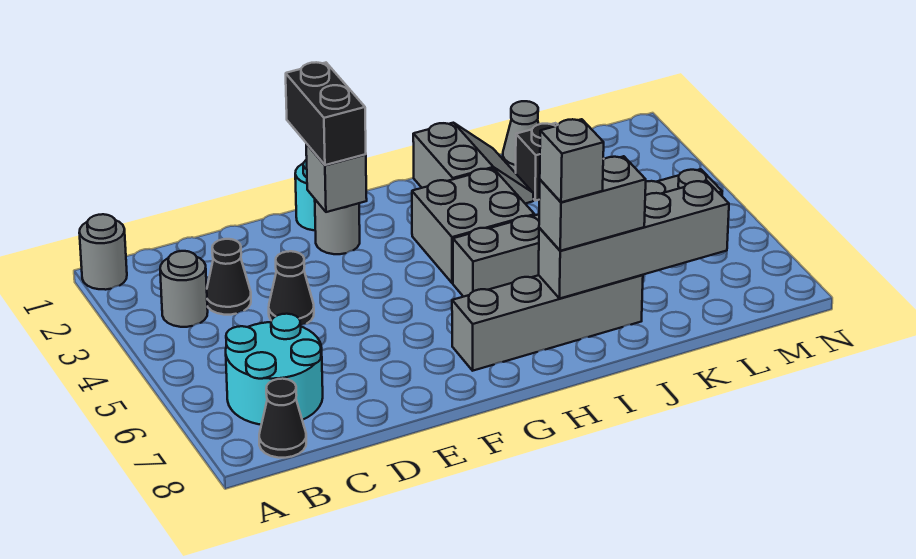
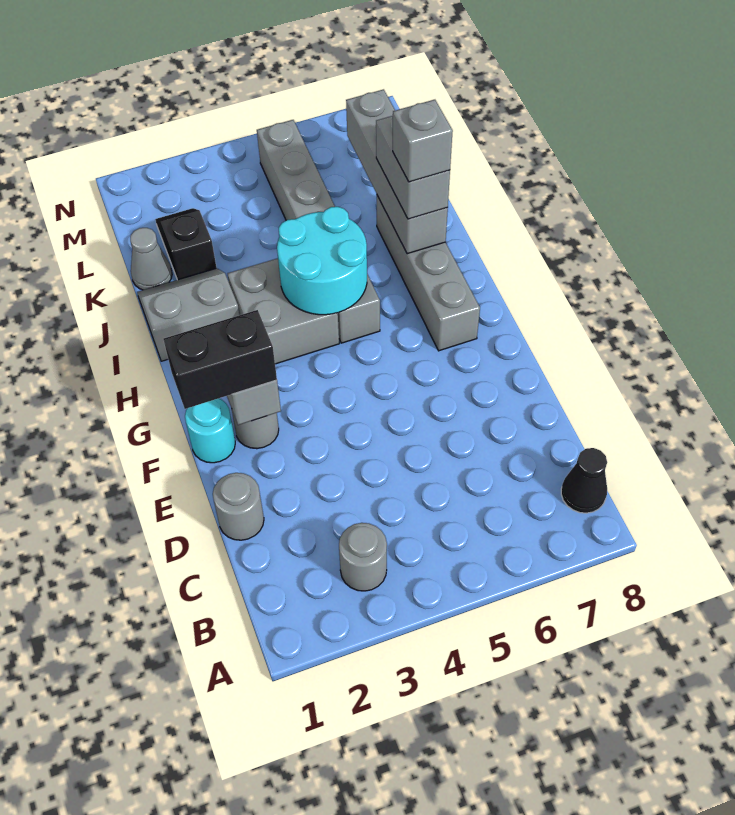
grey round brick A1 level 1 -> grey round brick D1 level 1
cyan round brick B6:C7 level 1 -> cyan round brick H4:I5 level 2
black cone C3 level 1 -> none
black cone D4 level 1 -> none

